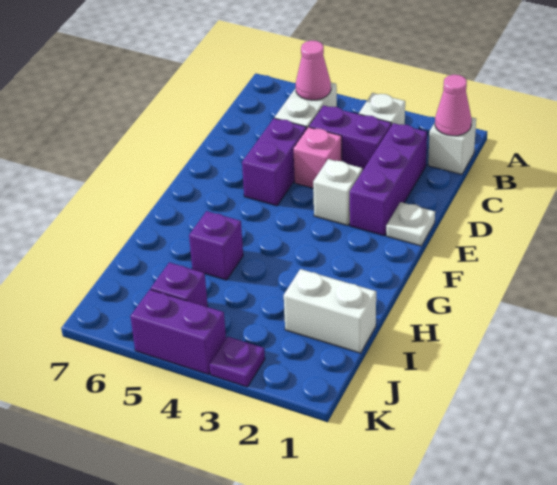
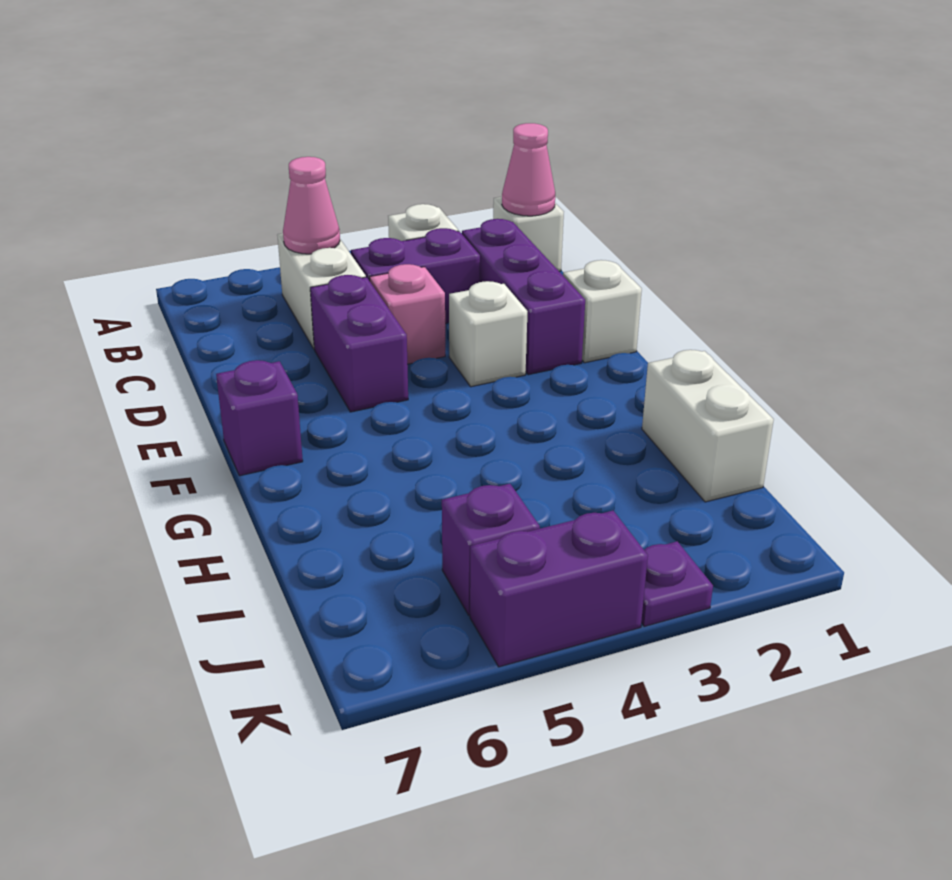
white plate E1 level 1 -> white brick E1 level 1
purple brick H5 level 1 -> purple brick F7 level 1
white brick I1:I2 level 1 -> white brick H1:I1 level 1

